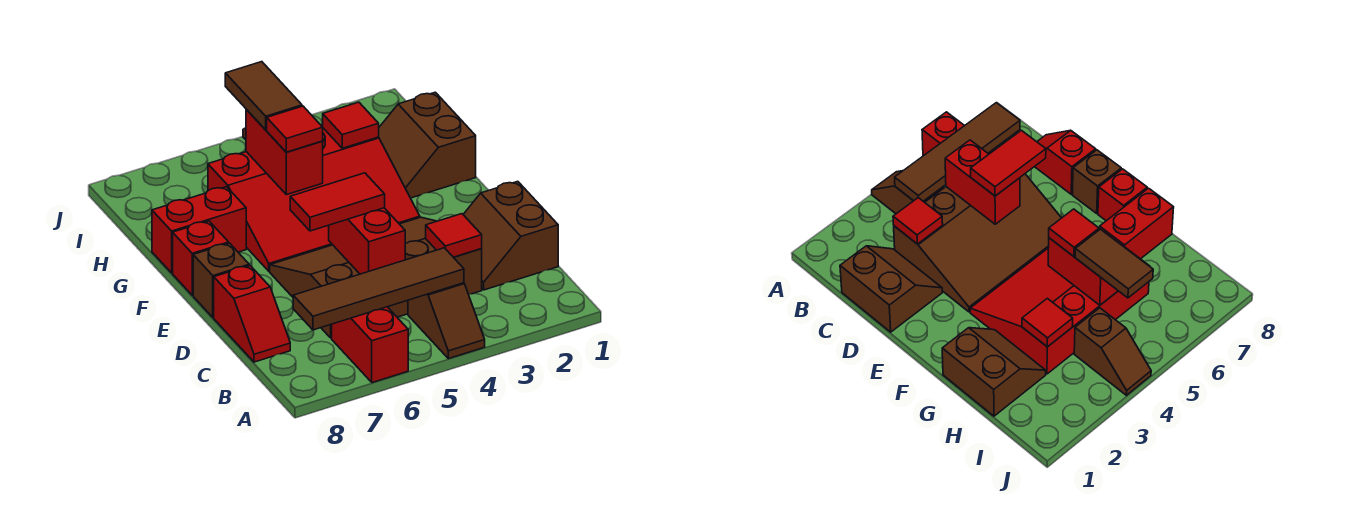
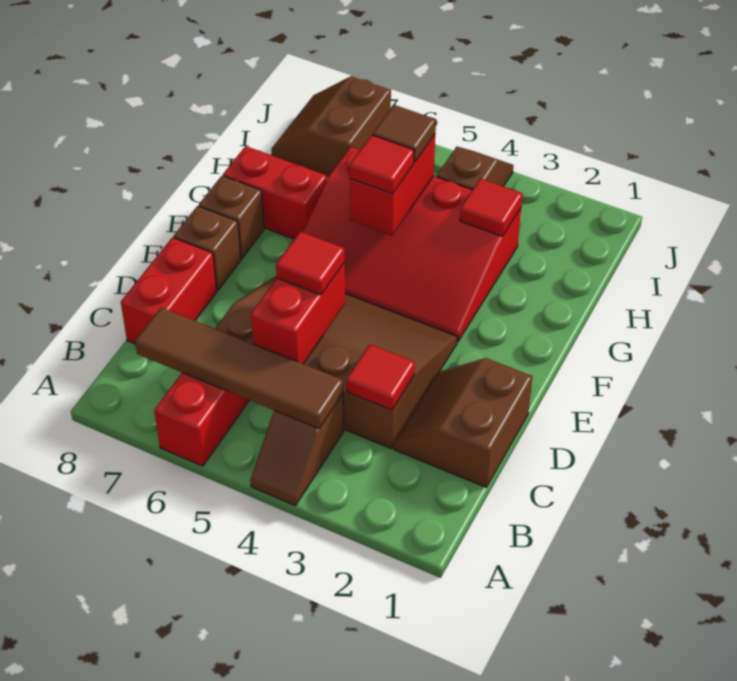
red slope C8:D8 level 1 top D -> red brick C8:D8 level 1
red tile D5:D6 level 3 -> red tile D5 level 3
red brick F8 level 1 -> brown brick F8 level 1
brown slope G1:H2 level 1 top 1 -> brown slope I7:J8 level 1 top 7
brown tile H5:I5 level 3 -> brown tile H5 level 3

